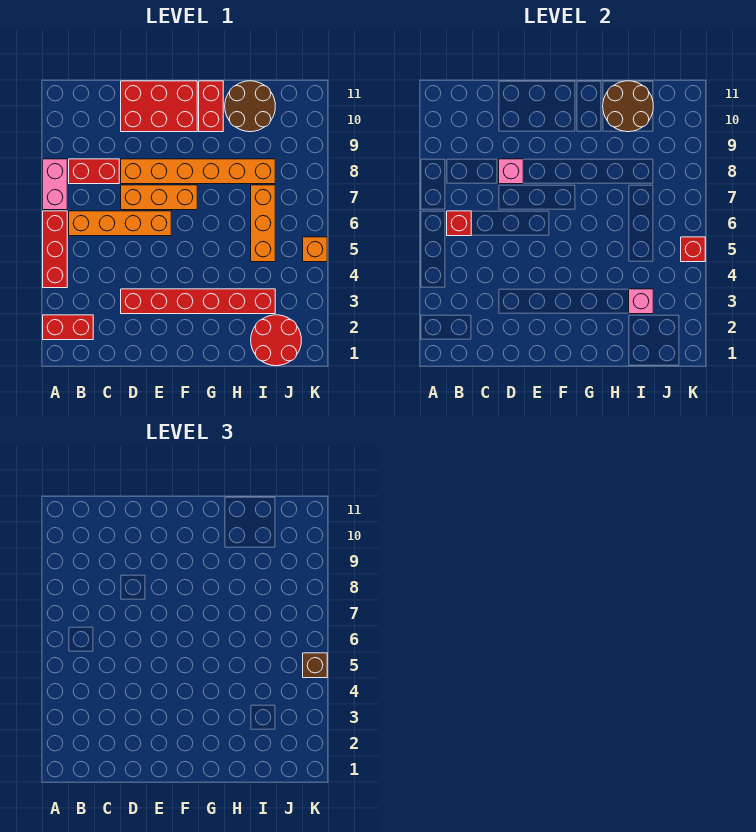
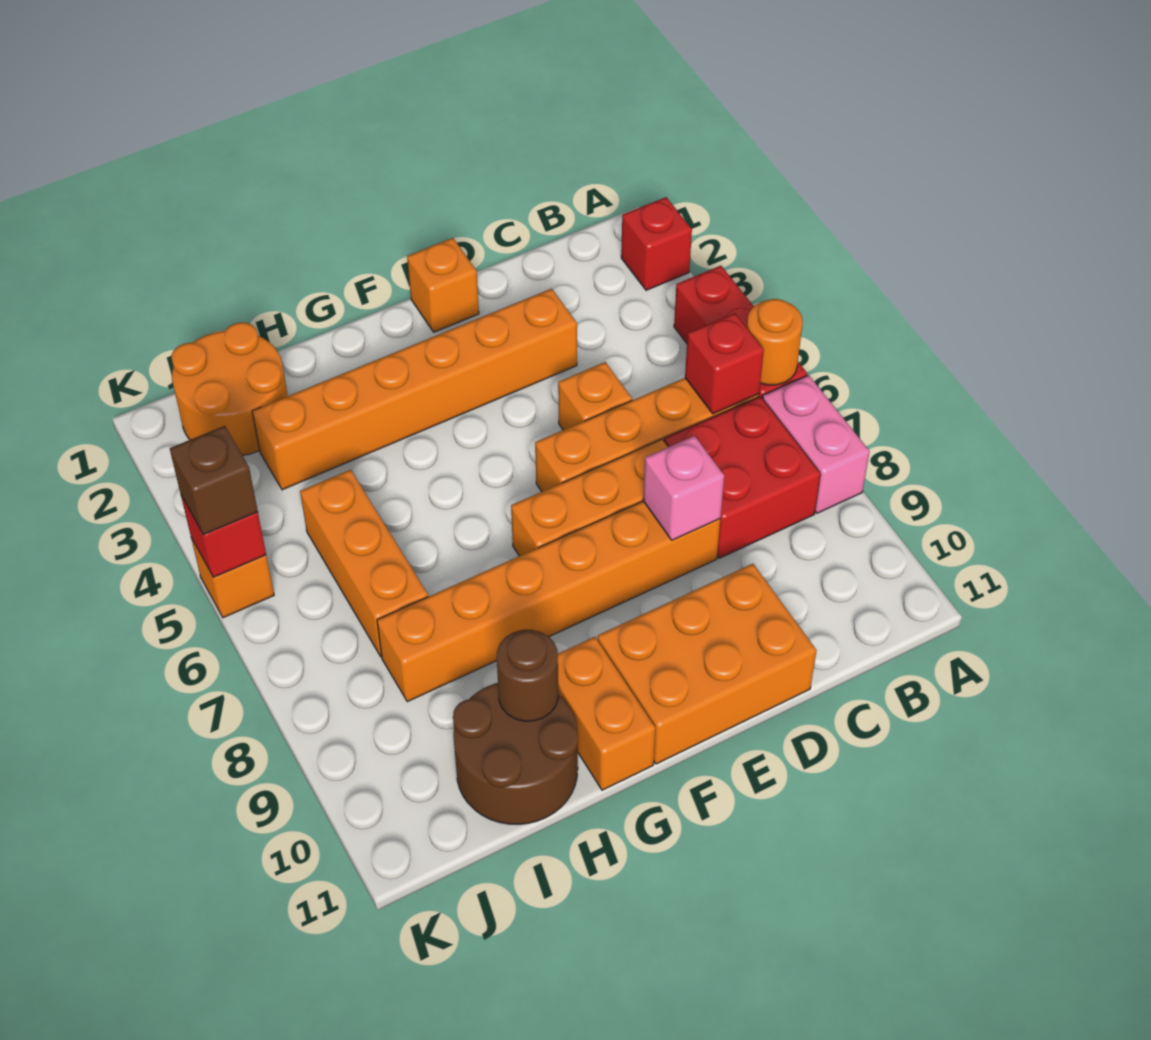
red brick A2:B2 level 1 -> red brick A2 level 1
none -> orange round brick A6 level 2
red brick B8:C8 level 1 -> red brick B7:C8 level 1
red brick D3:I3 level 1 -> orange brick D3:I3 level 1
none -> orange brick D5 level 1
red brick D10:F11 level 1 -> orange brick D10:F11 level 1
none -> orange brick E1 level 1
red brick G10:G11 level 1 -> orange brick G10:G11 level 1
brown round brick H10:I11 level 2 -> brown round brick H10 level 2
red round brick I1:J2 level 1 -> orange round brick I1:J2 level 1
pink brick I3 level 2 -> none

